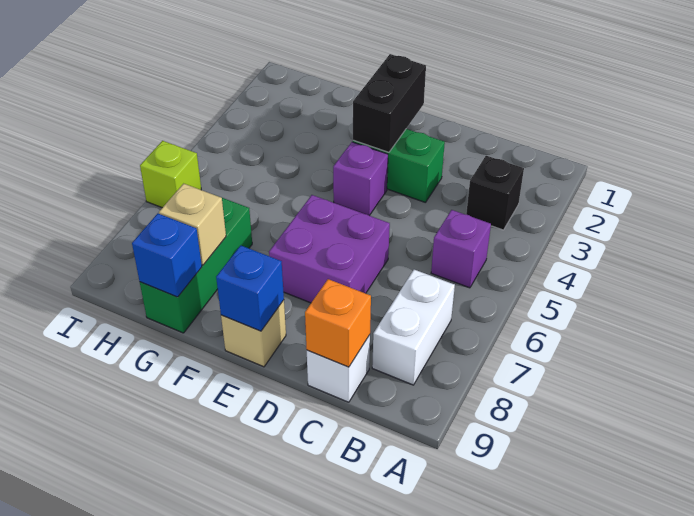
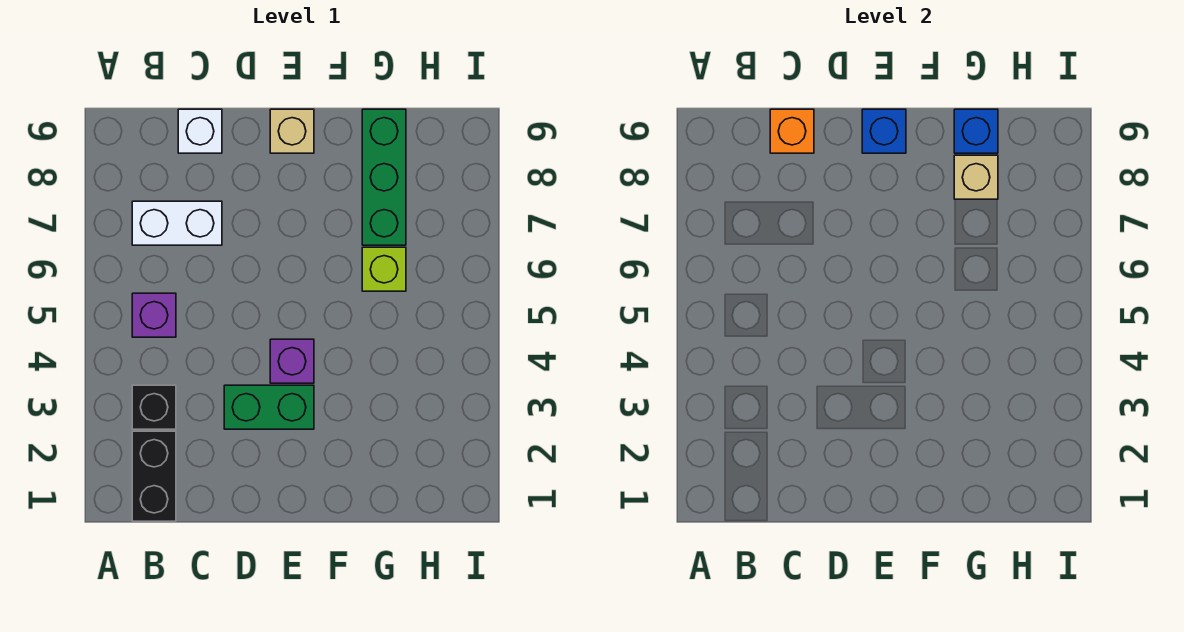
white brick B7:B8 level 1 -> white brick B7:C7 level 1
purple brick D6:E7 level 1 -> none
black brick E2:E3 level 2 -> black brick B1:B2 level 1
lime brick I6 level 1 -> lime brick G6 level 1

